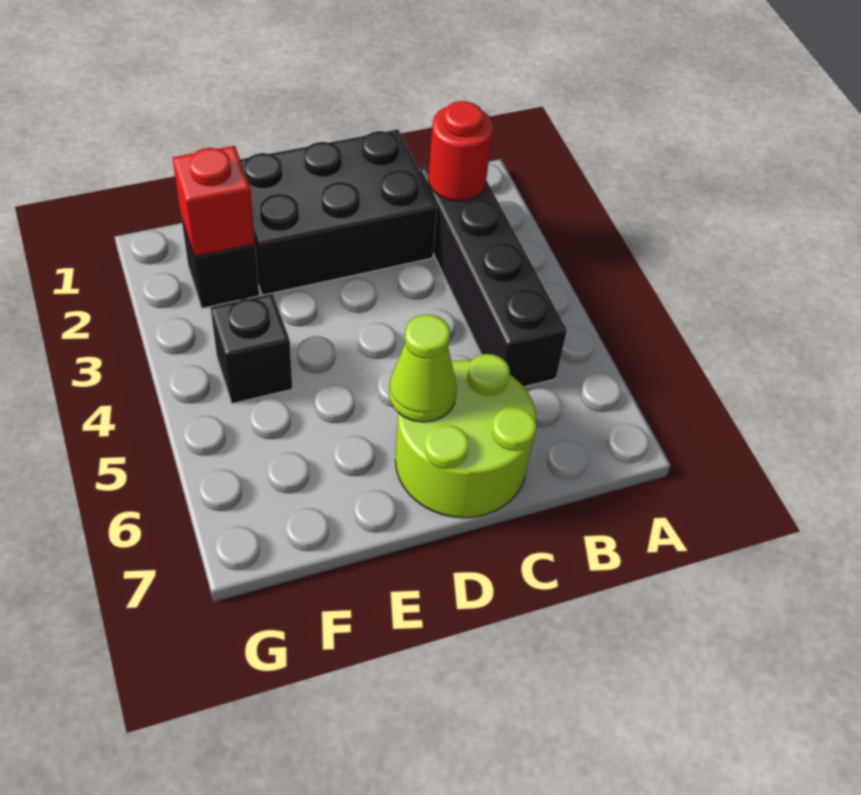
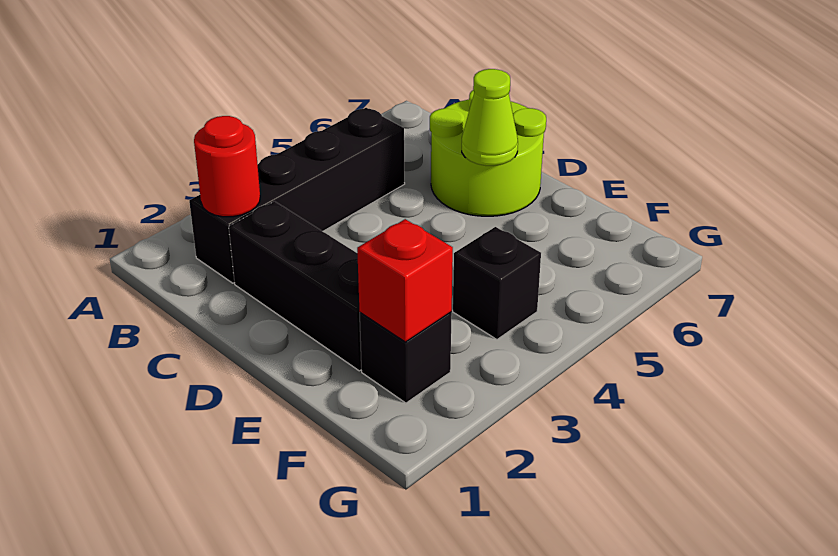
black brick C1:E2 level 1 -> black brick C2:E2 level 1

